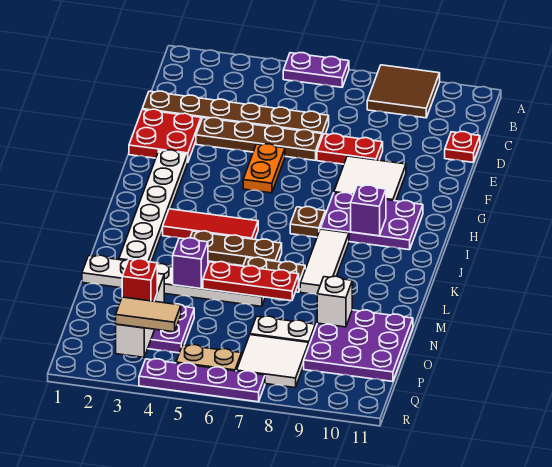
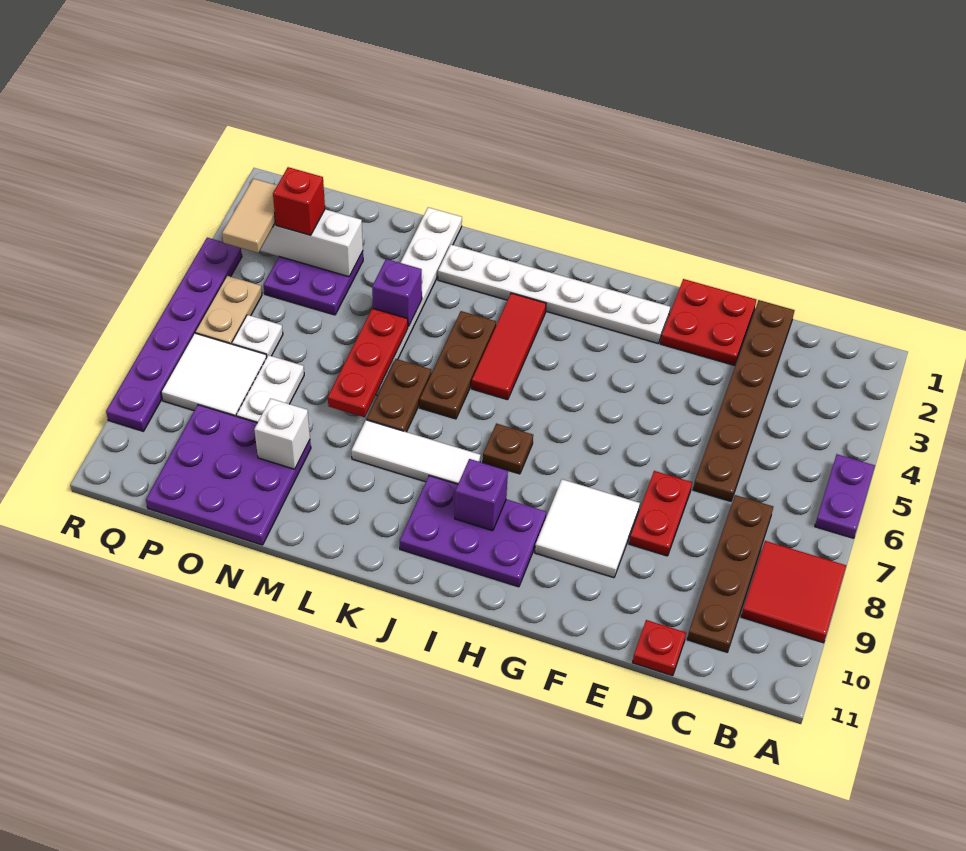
brown tile A8:B9 level 1 -> red tile A8:B9 level 1
brown plate E3:E6 level 1 -> brown plate C7:C10 level 1
orange plate F5:G5 level 1 -> none
purple plate H8:I10 level 1 -> purple plate H9:J10 level 1
none -> white plate P6 level 1
purple plate R4:R7 level 1 -> purple plate R4:R9 level 1

